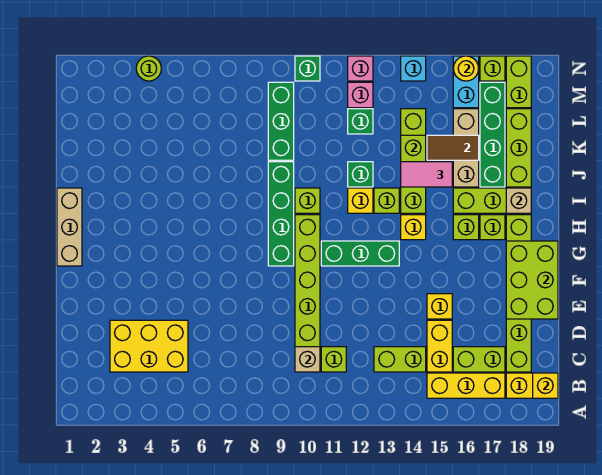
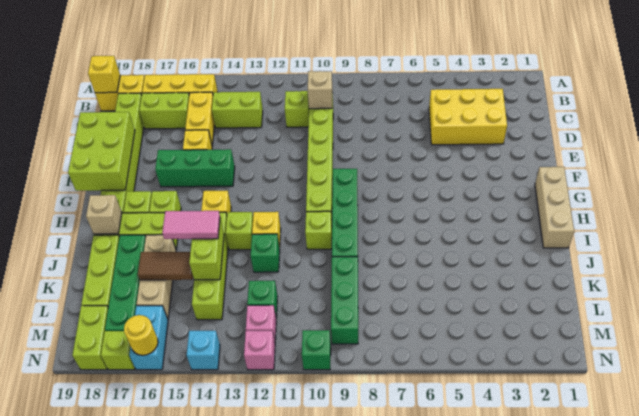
green brick G11:G13 level 1 -> green brick F14:F16 level 1
lime round brick N4 level 1 -> none

